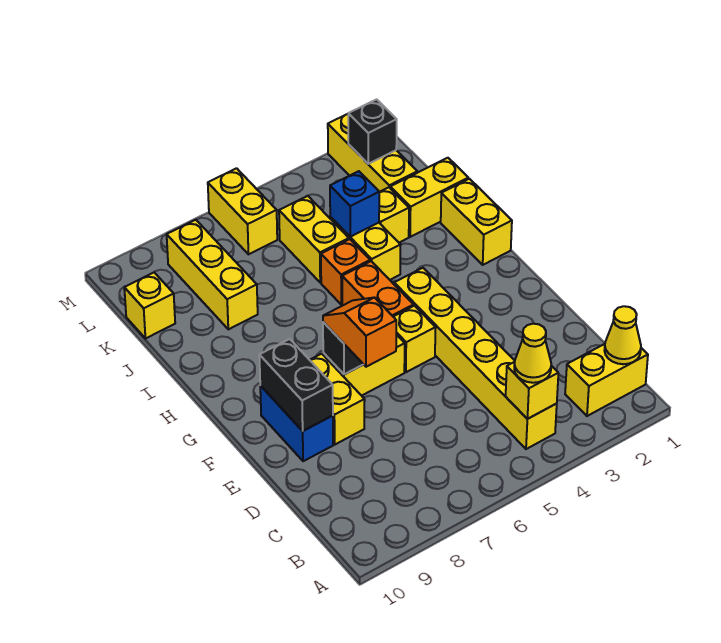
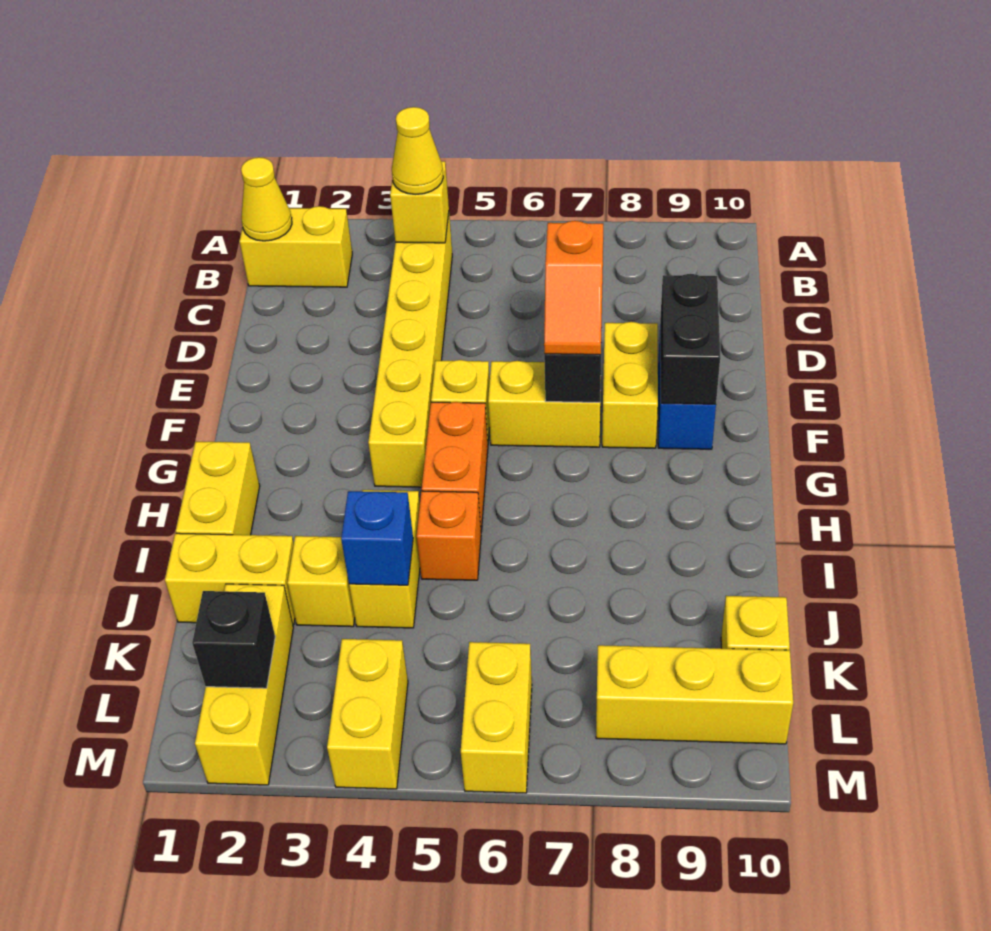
yellow brick J5:K5 level 1 -> yellow brick L4:M4 level 1
yellow brick J8:L8 level 1 -> yellow brick L8:L10 level 1

